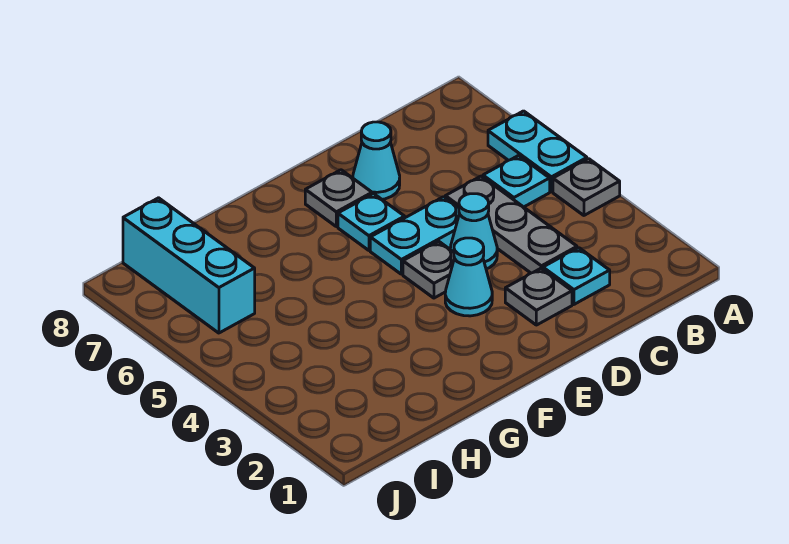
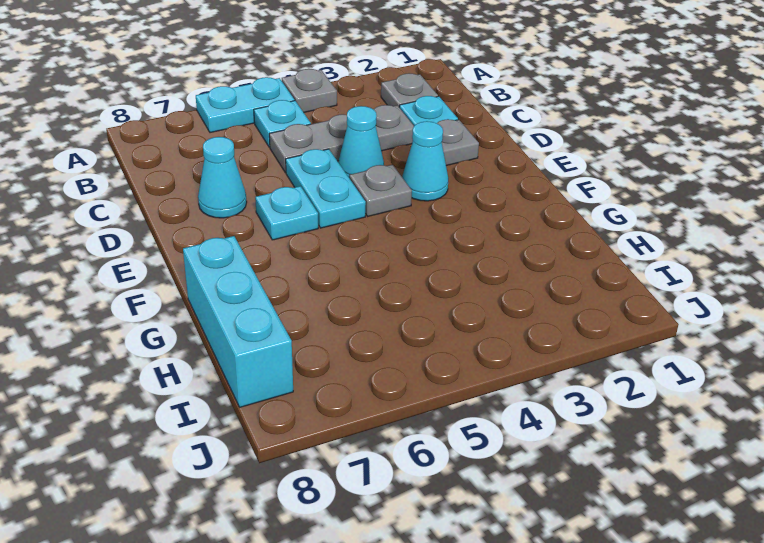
grey plate E7 level 1 -> grey plate B2 level 1
cyan brick I6:I8 level 1 -> cyan brick G8:I8 level 1

